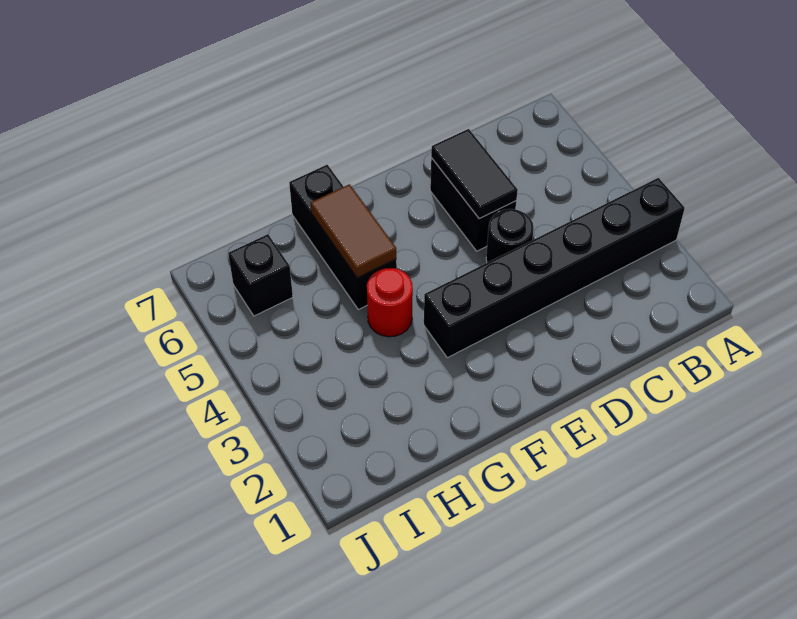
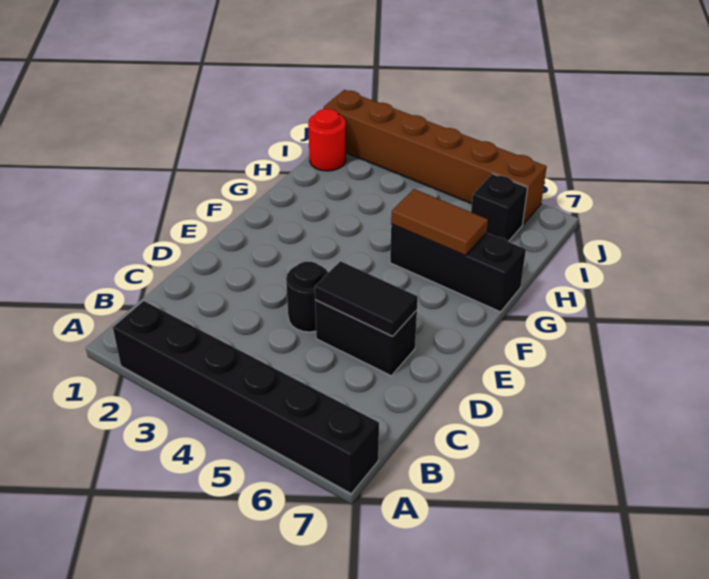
black brick A3:F3 level 1 -> black brick A2:A7 level 1
red round brick G4 level 1 -> red round brick I1 level 1
none -> brown brick J1:J6 level 1

